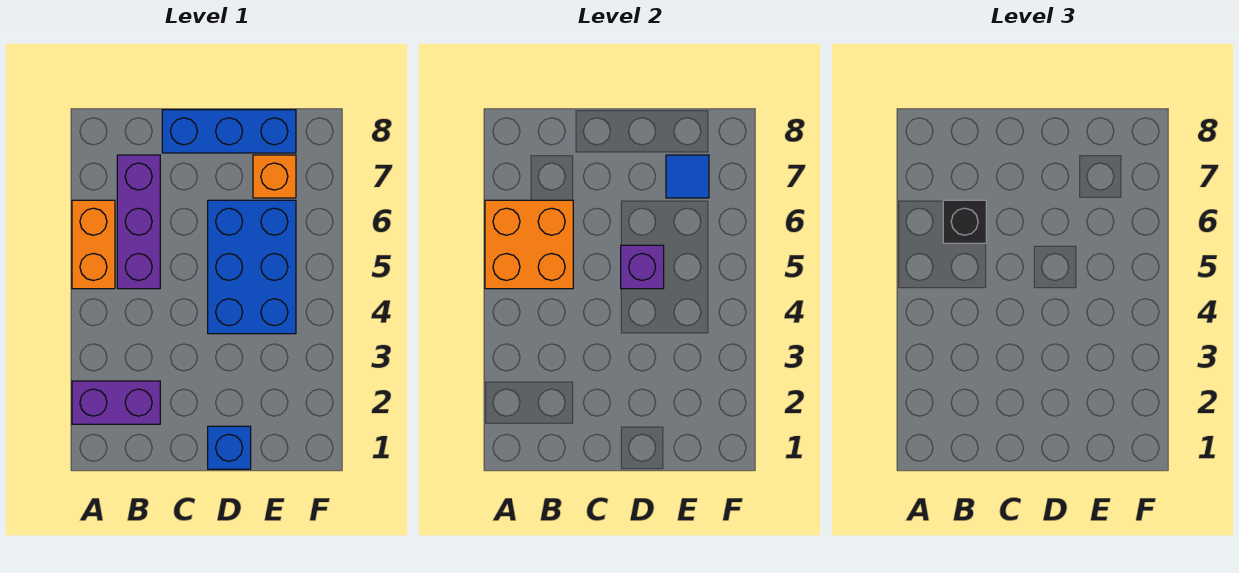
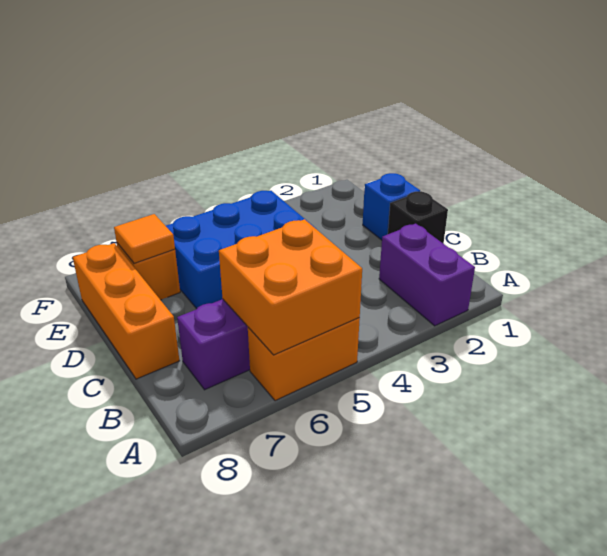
black brick B6 level 3 -> black brick C1 level 1
blue brick C8:E8 level 1 -> orange brick C8:E8 level 1
purple brick D5 level 2 -> none
blue tile E7 level 2 -> orange tile E7 level 2

